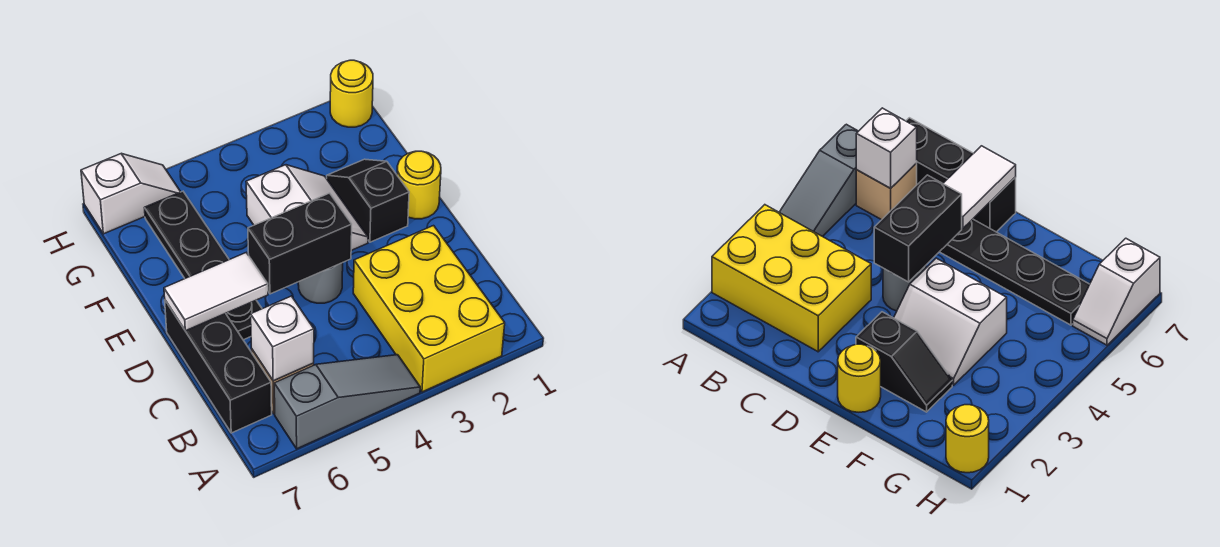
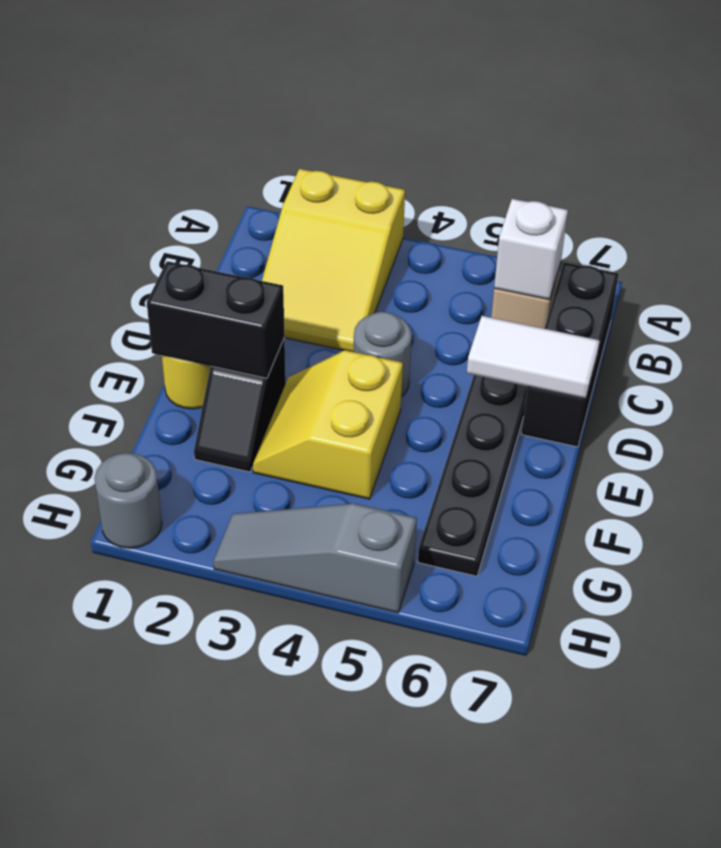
yellow brick A2:C3 level 1 -> yellow slope A2:C3 level 1 top A
grey slope A4:A6 level 1 top 6 -> grey slope H3:H5 level 1 top 5
black brick D4:D5 level 2 -> black brick E1:E2 level 2
white slope E3:F4 level 1 top 4 -> yellow slope E3:F4 level 1 top 4
yellow round brick H1 level 1 -> grey round brick H1 level 1
white slope H6:H7 level 1 top 7 -> none

